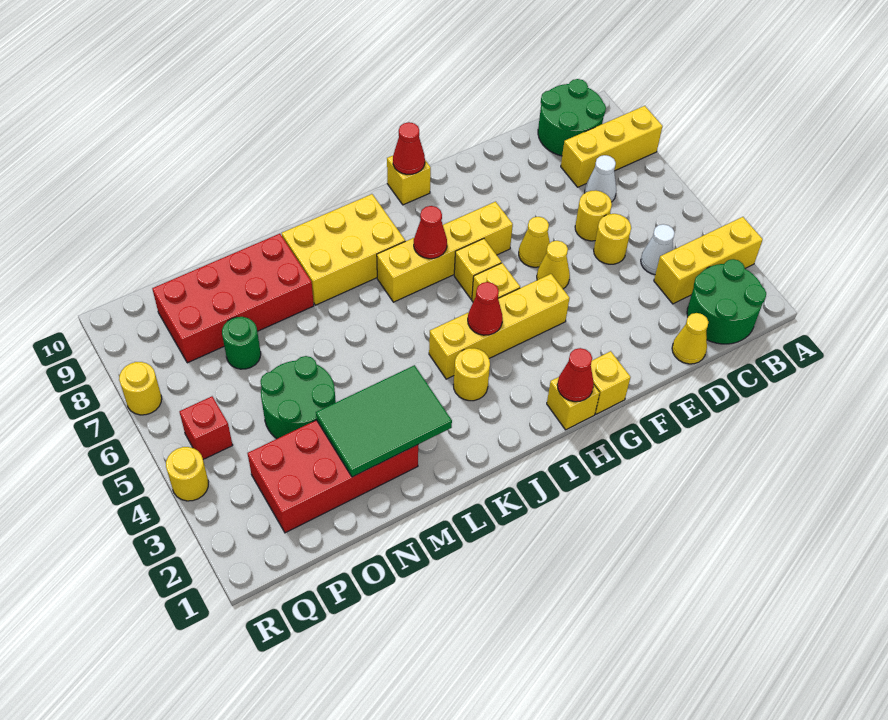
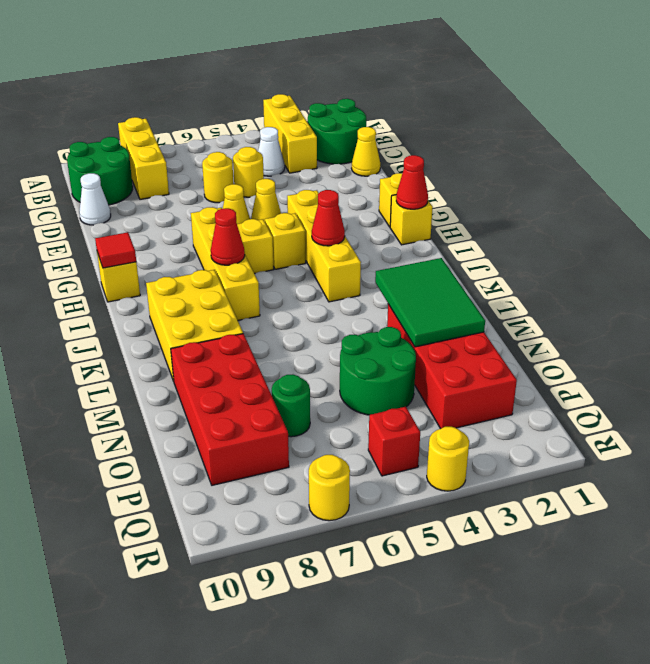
white cone C7 level 1 -> white cone D10 level 1
red cone H10 level 2 -> red tile H10 level 2
yellow round brick J3 level 1 -> none

